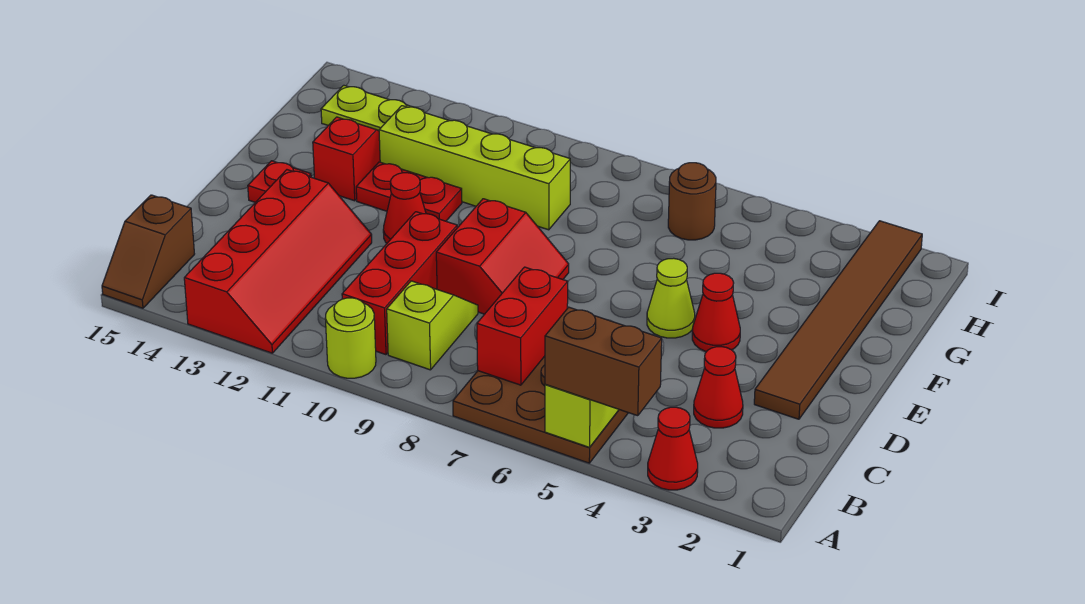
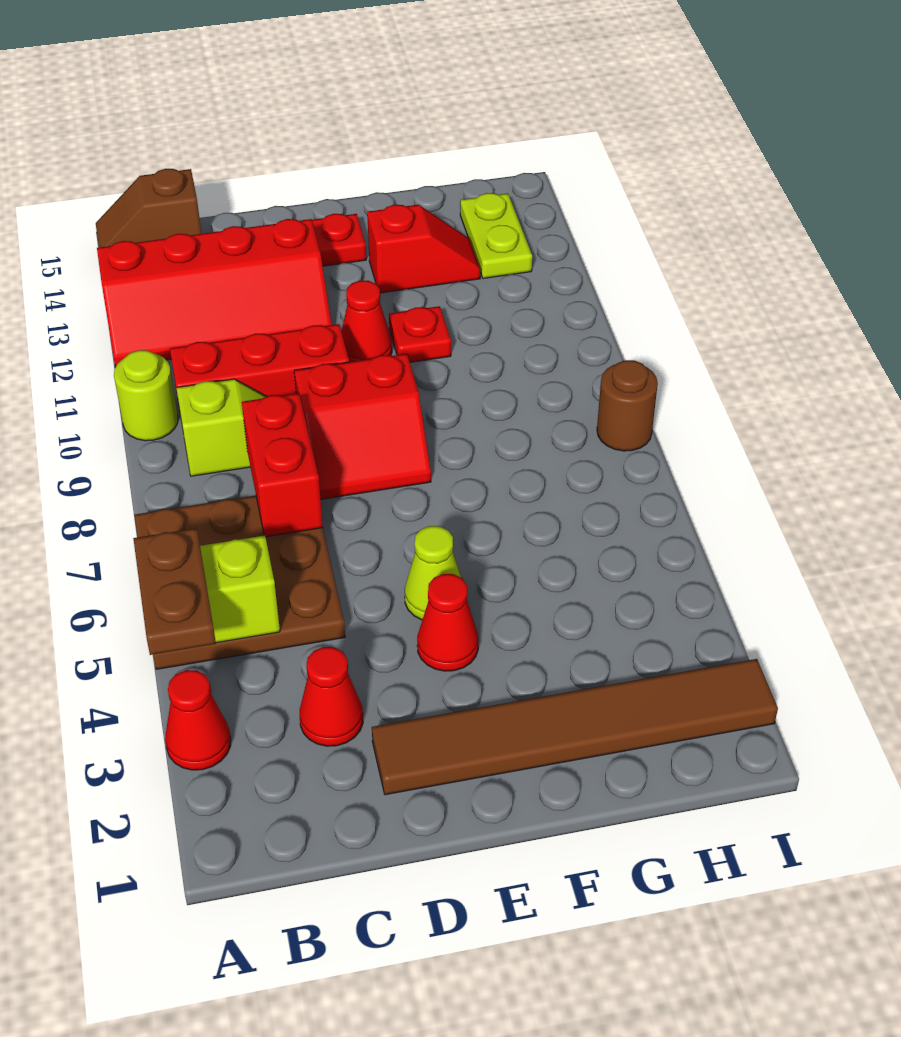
brown brick A4:A5 level 3 -> brown plate A4:A5 level 3
red brick B7:C7 level 2 -> red brick C7:C8 level 2
red plate F11:F12 level 1 -> red plate F11 level 1
lime brick G9:G12 level 1 -> none
brown round brick H6 level 1 -> brown round brick I8 level 1

